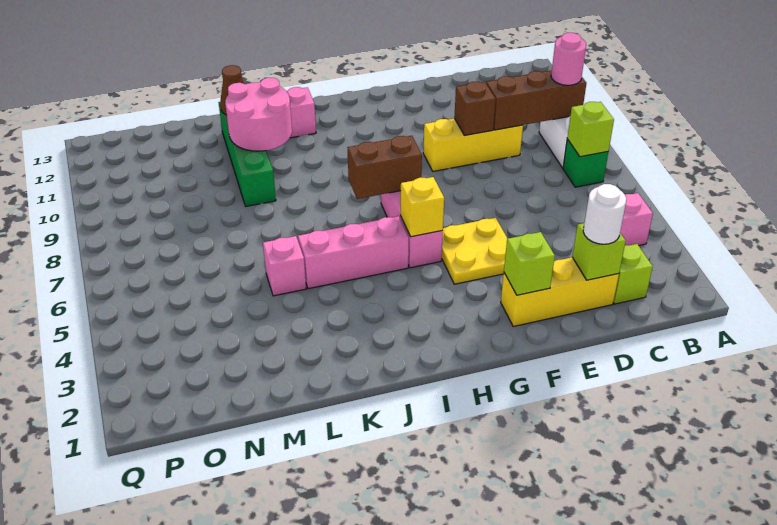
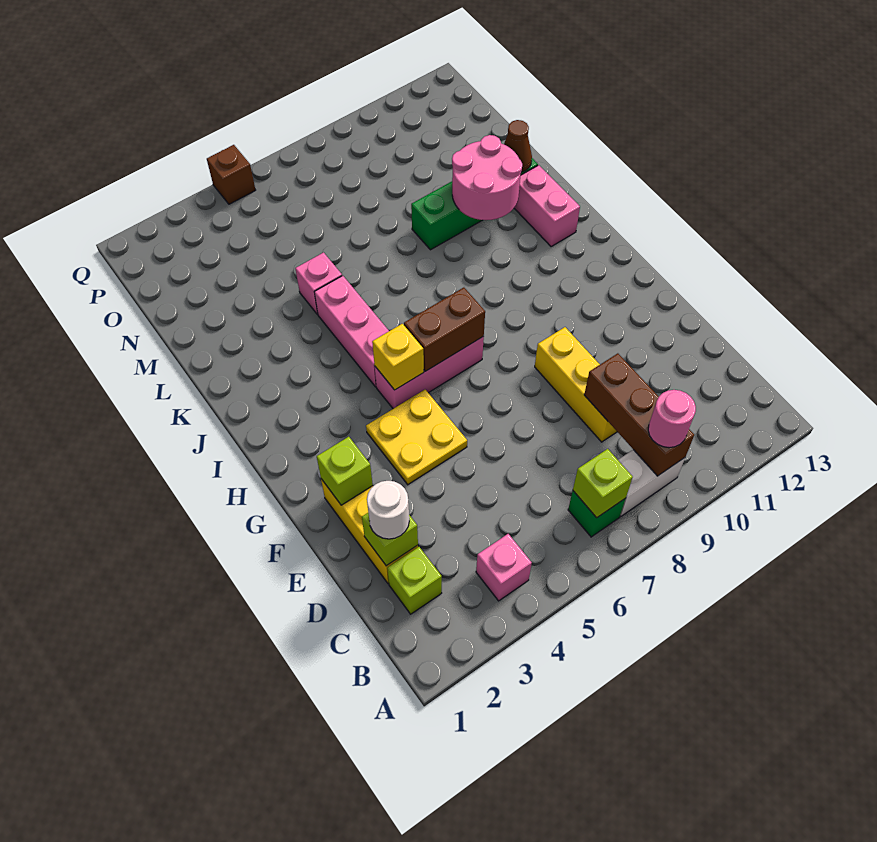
brown brick E9 level 2 -> brown brick Q5 level 1
brown brick H7:I7 level 2 -> brown brick H6:H7 level 2

